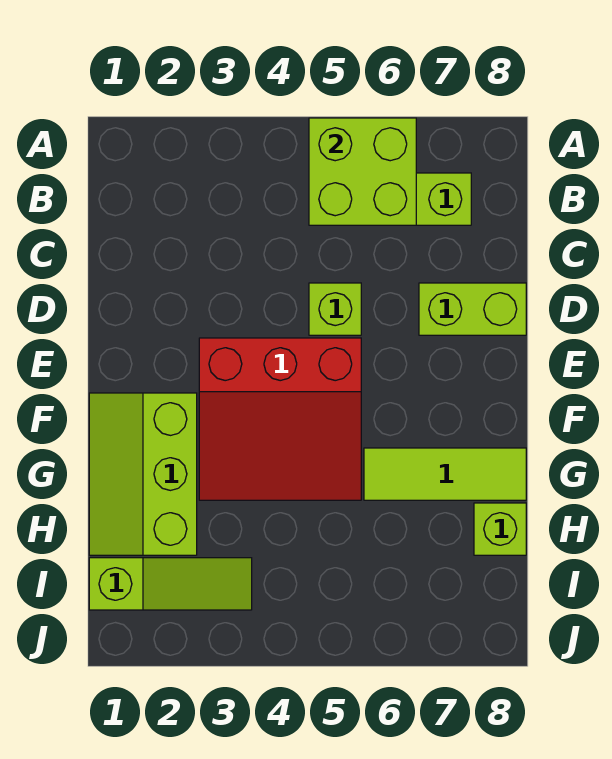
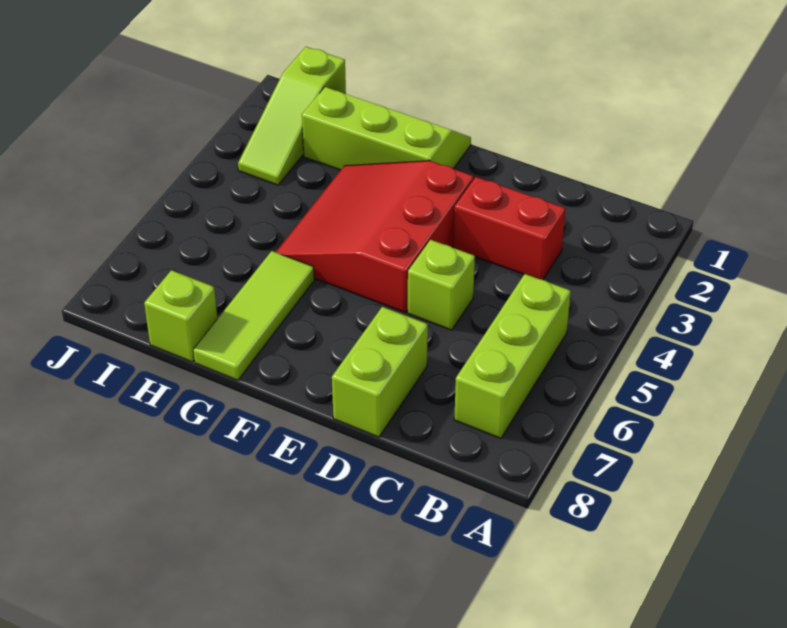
lime brick A5:B6 level 2 -> none
none -> red brick C3:D3 level 1

